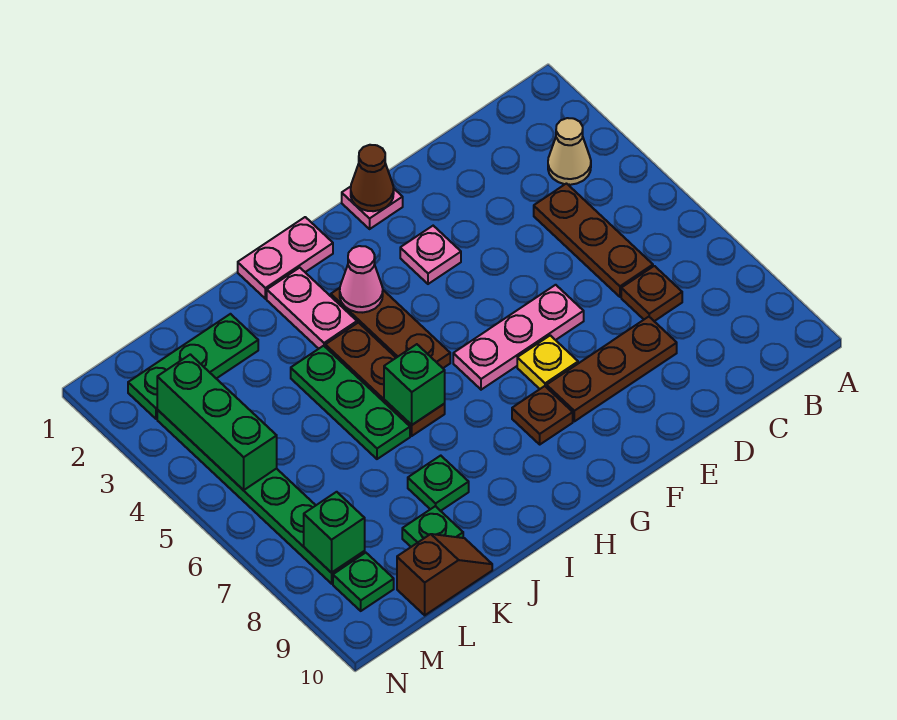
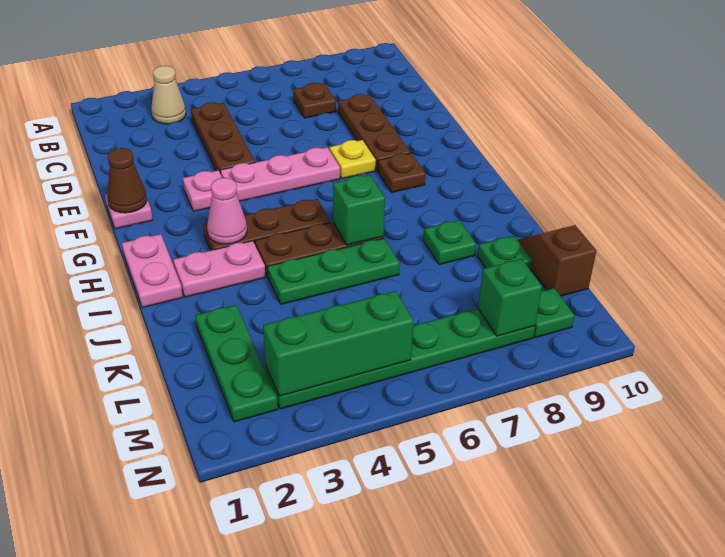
brown plate C4:C6 level 1 -> brown plate C4:E4 level 1
pink plate E6:G6 level 1 -> pink plate F4:F6 level 1

